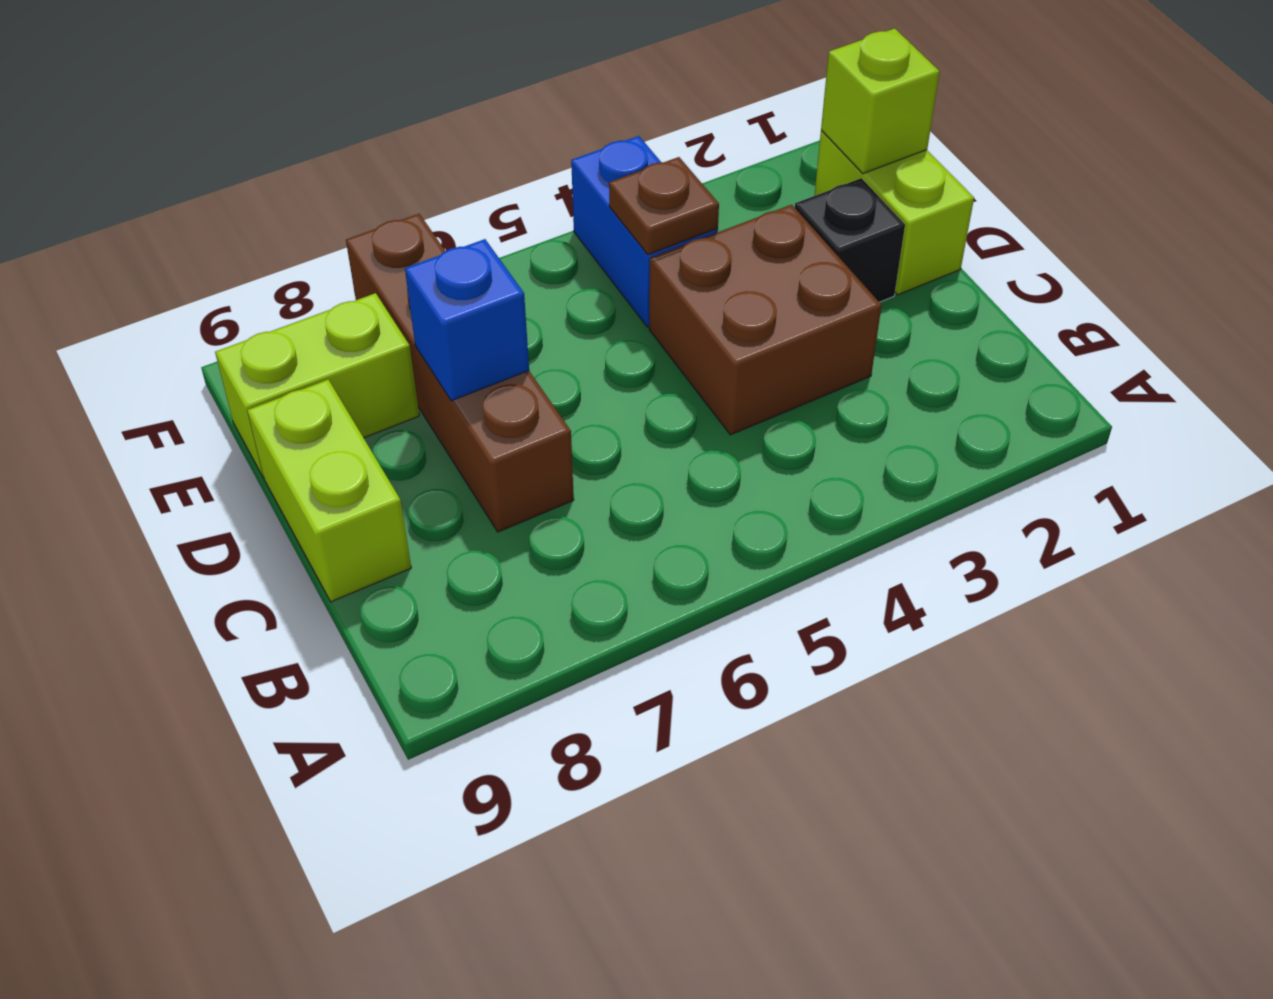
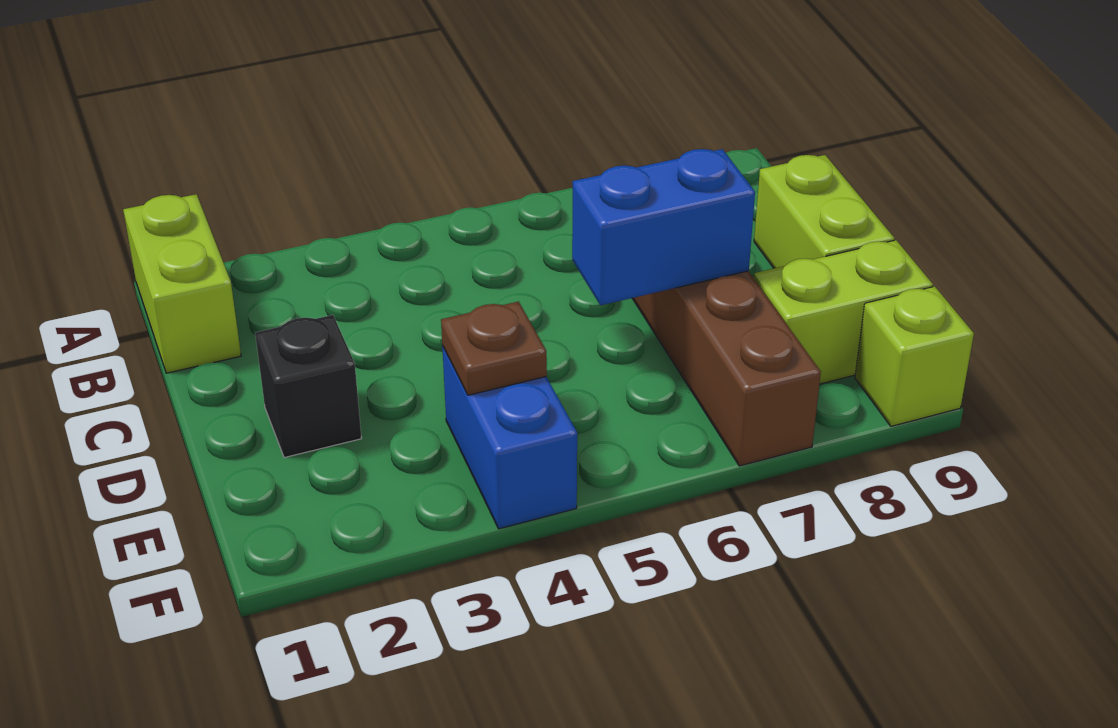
brown brick C3:D4 level 1 -> none
lime brick D1:E1 level 1 -> lime brick A1:B1 level 1
blue brick D7 level 2 -> blue brick D6:D7 level 2
lime brick E1 level 2 -> lime brick F9 level 1

